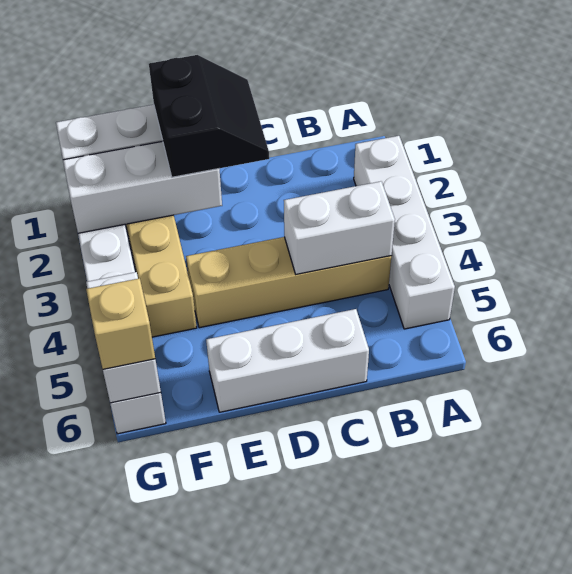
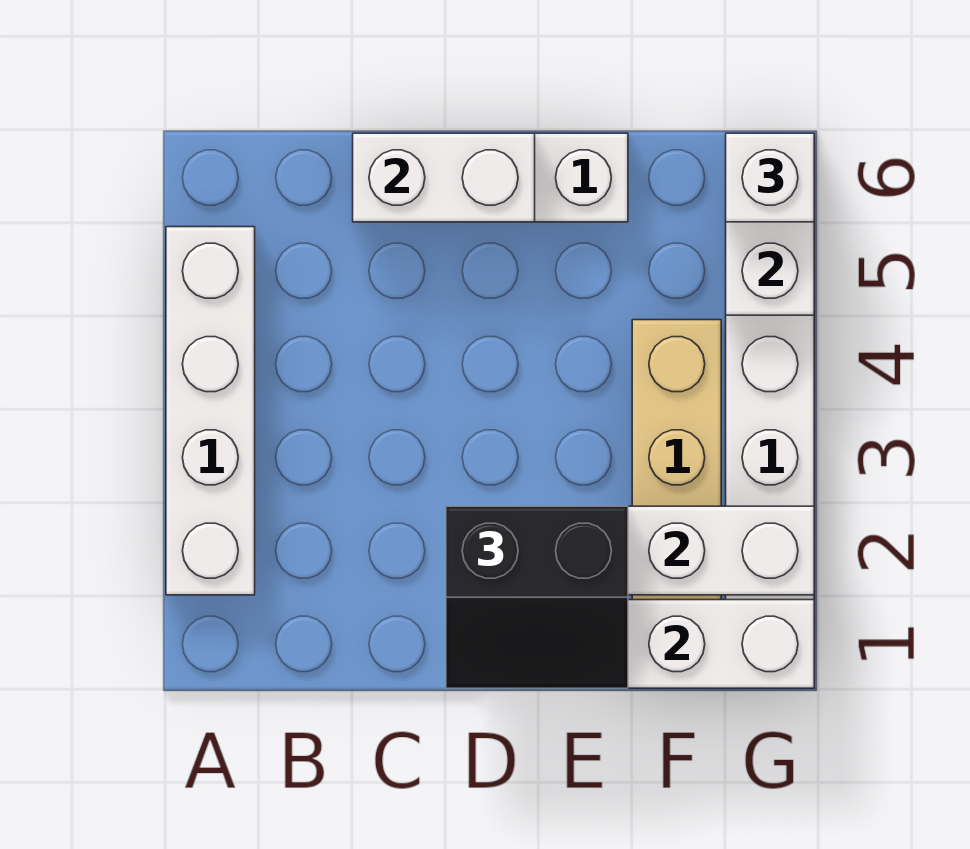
tan brick B4:E4 level 1 -> none
white brick B4:C4 level 2 -> white brick C6:D6 level 2
black slope D1:E2 level 3 top E -> black slope D1:E2 level 3 top 2
tan brick G6 level 3 -> white brick G6 level 3

